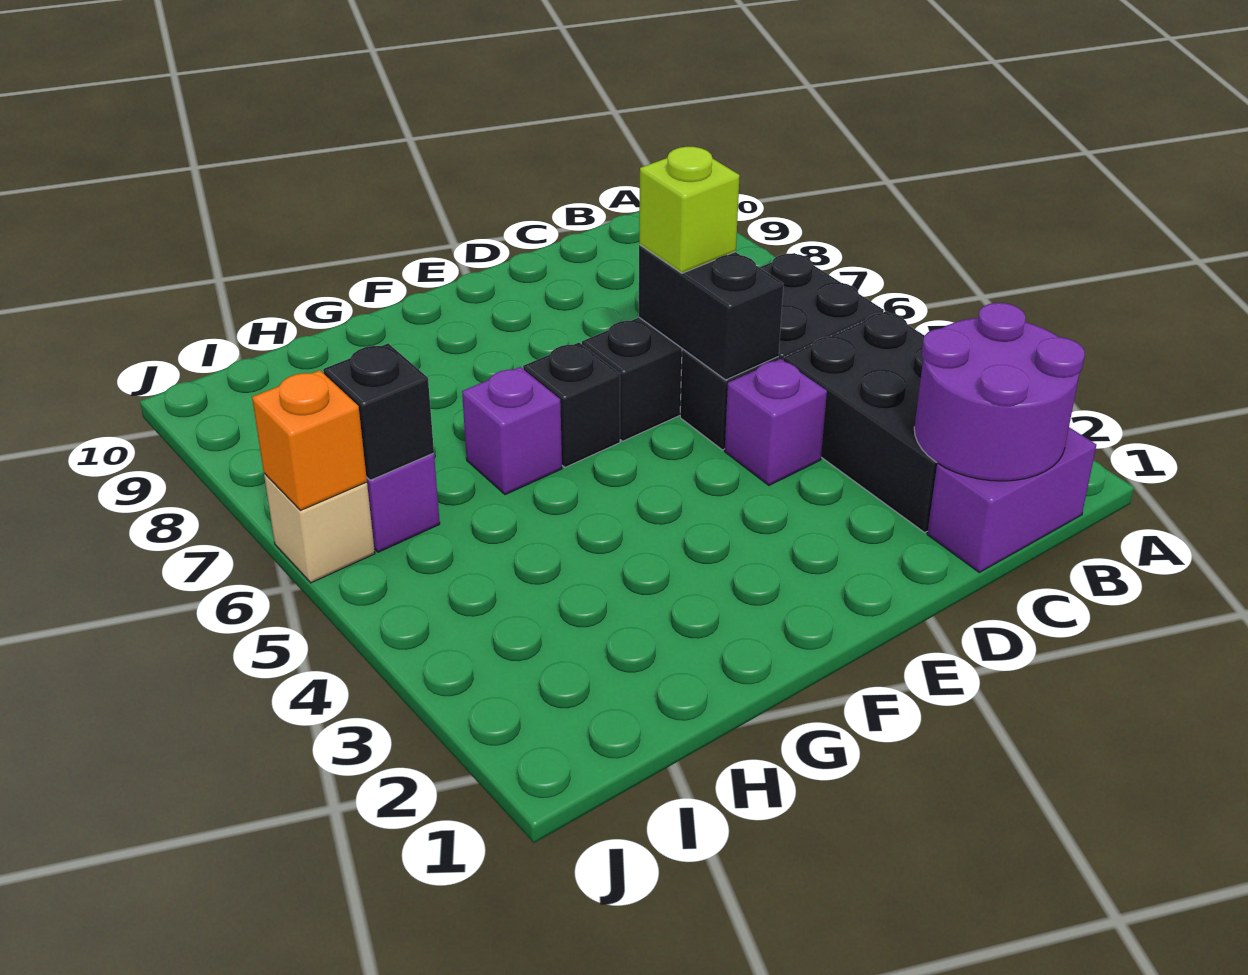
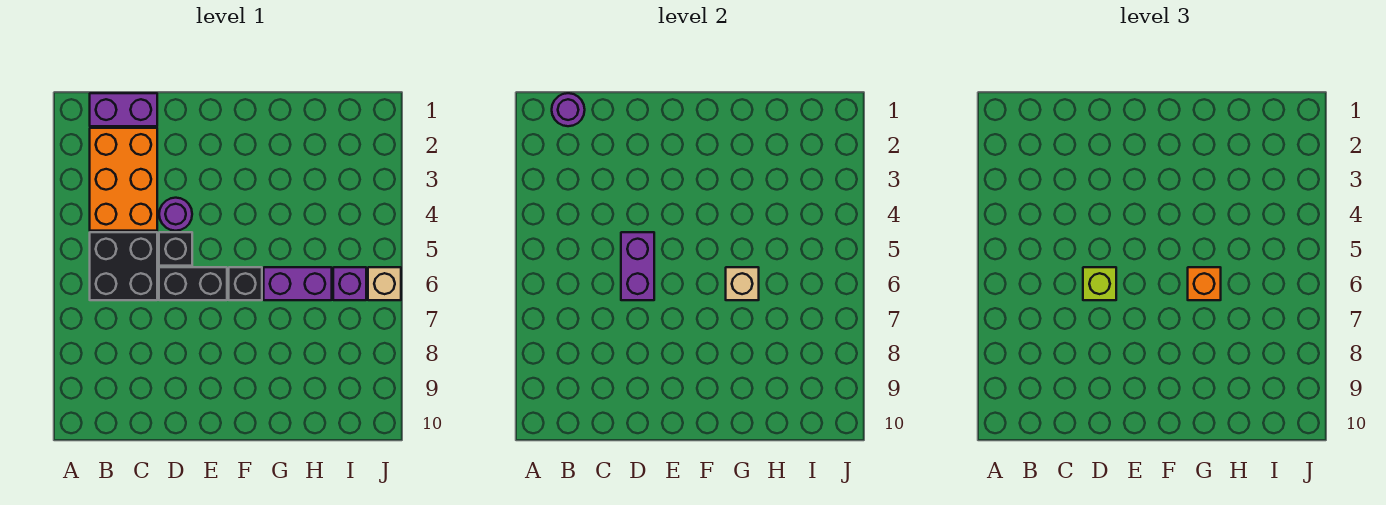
purple round brick B1:C2 level 2 -> purple round brick B1 level 2
black brick B2:C4 level 1 -> orange brick B2:C4 level 1
purple brick D4 level 1 -> purple round brick D4 level 1
black brick D5:D6 level 2 -> purple brick D5:D6 level 2
purple brick G6 level 1 -> purple brick G6:H6 level 1
none -> tan brick G6 level 2
black brick I6 level 2 -> none
orange brick J6 level 2 -> orange brick G6 level 3

